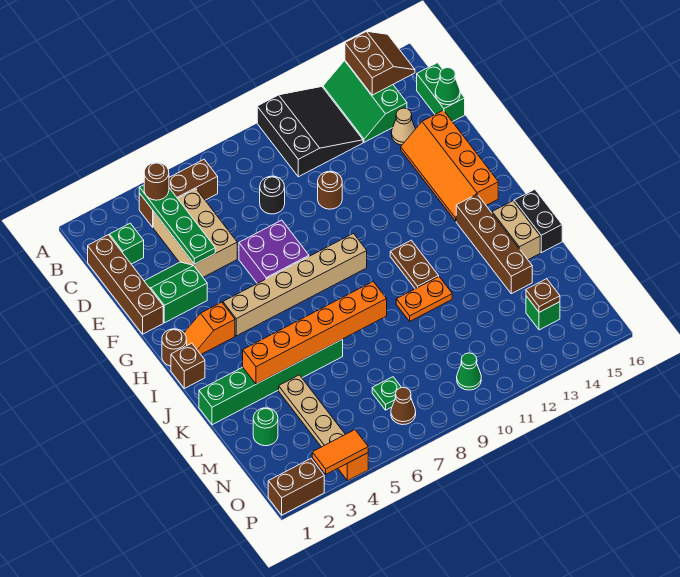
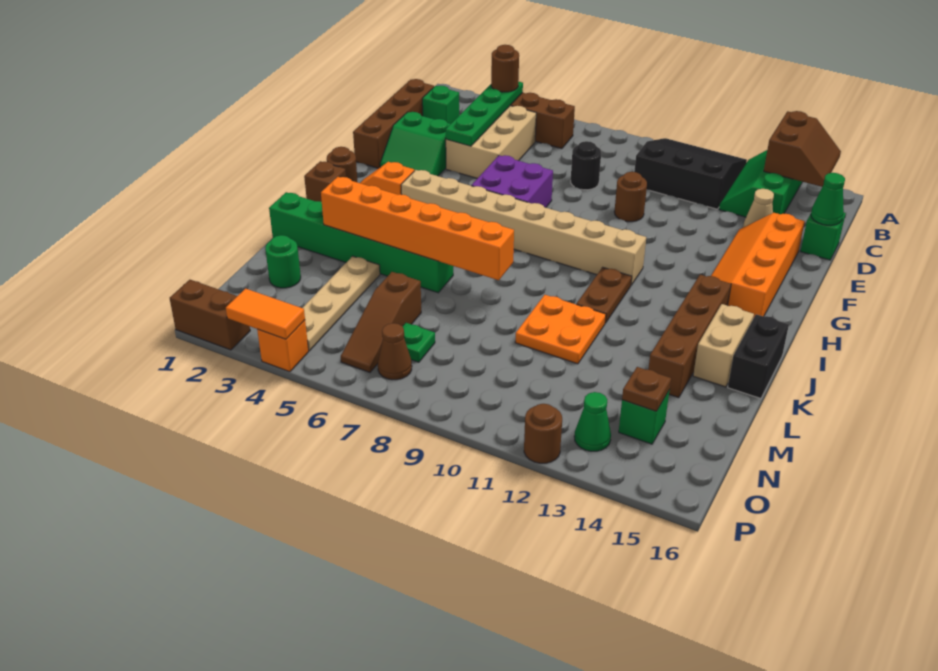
black slope A10:C12 level 1 top 10 -> black slope A10:C12 level 1 top C
green brick C16:D16 level 1 -> green brick D16 level 1
green slope E2:F3 level 1 top F -> green slope E2:F3 level 1 top E
tan brick H4:H9 level 1 -> tan brick H4:H11 level 1
orange plate K10:K11 level 1 -> orange plate K10:L11 level 1
none -> brown slope M6:O6 level 1 top M
green cone O10 level 1 -> green cone O13 level 1
none -> brown round brick P12 level 1

